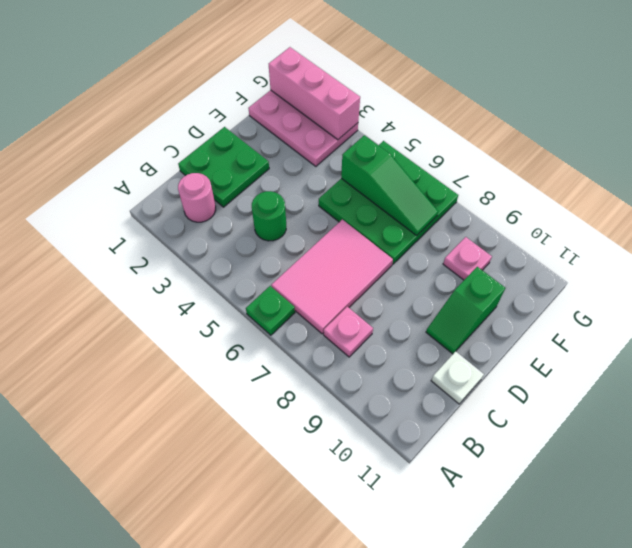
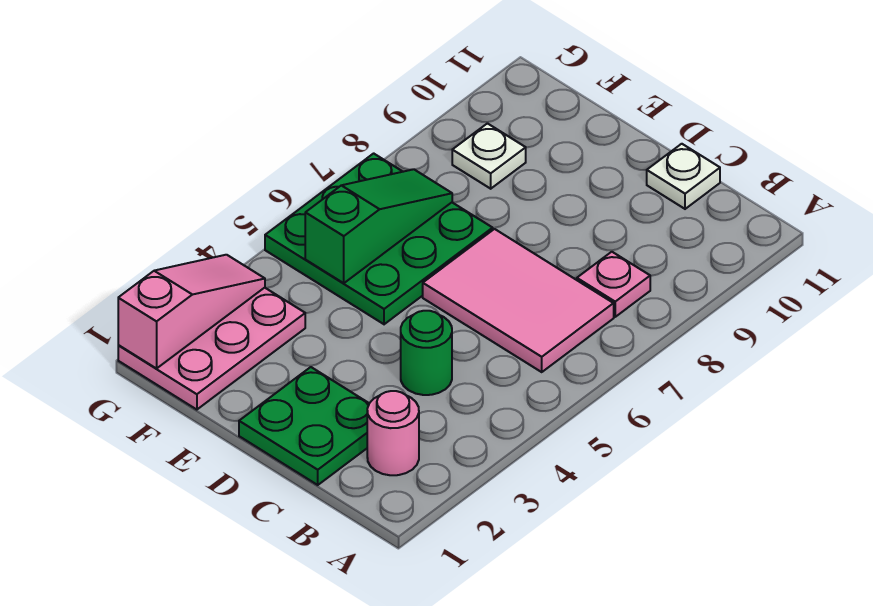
green plate A6 level 1 -> none
green slope D10:E10 level 1 top E -> none
pink plate F9 level 1 -> white plate F9 level 1
pink brick G1:G3 level 2 -> pink slope G1:G3 level 2 top 1

